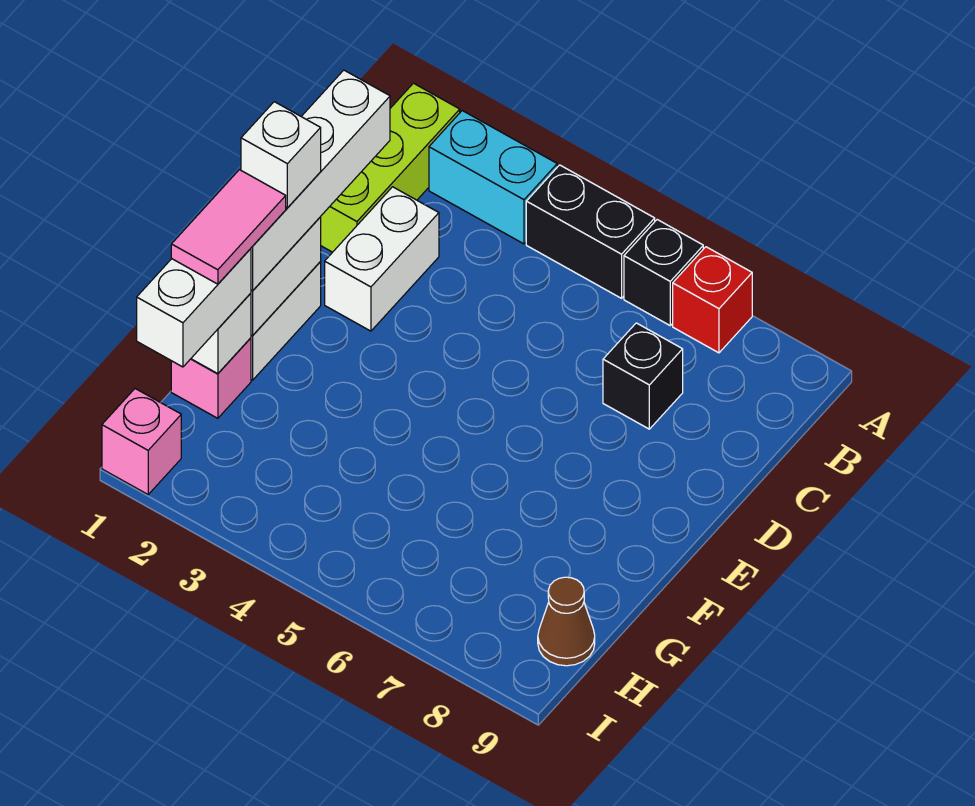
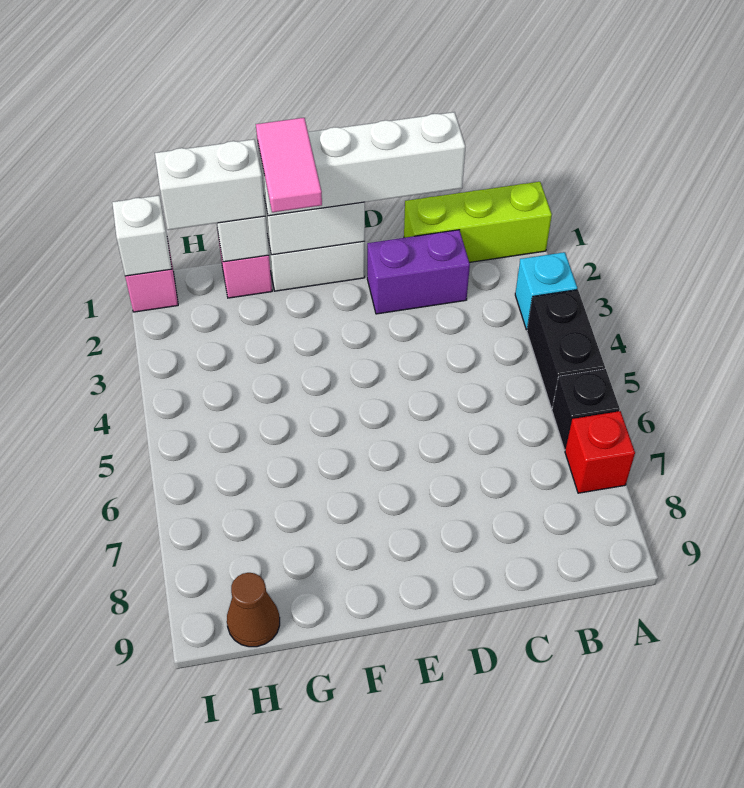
cyan brick A2:A3 level 1 -> cyan brick A3 level 1
white brick C2:D2 level 1 -> purple brick C2:D2 level 1
black brick C7 level 1 -> none
white brick E1 level 4 -> white brick I1 level 2
pink tile F1:G1 level 4 -> pink tile F1:F2 level 4

